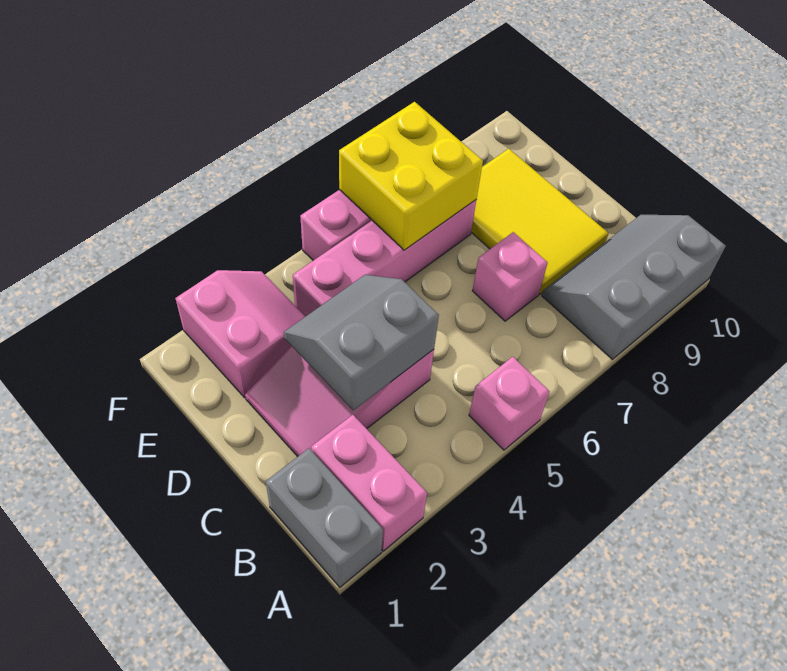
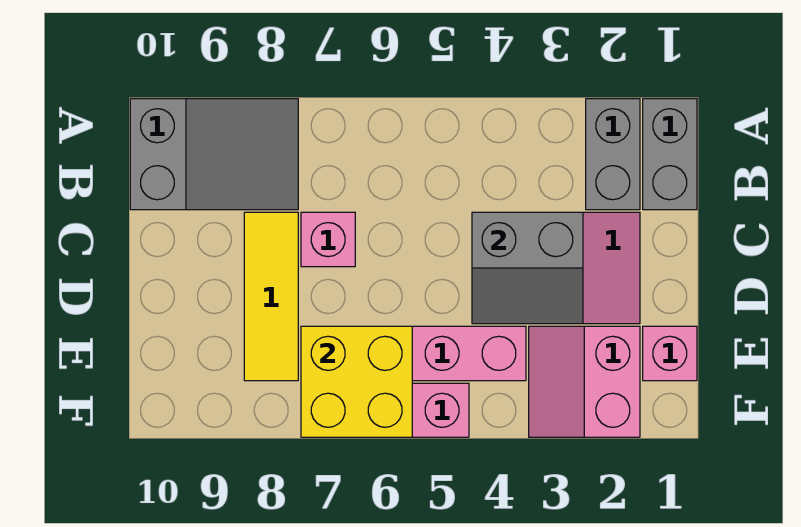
pink brick A2:B2 level 1 -> grey brick A2:B2 level 1
pink brick A5 level 1 -> pink brick E1 level 1
grey slope A8:B10 level 1 top A -> grey slope A8:B10 level 1 top 10
yellow tile C8:E9 level 1 -> yellow tile C8:E8 level 1

